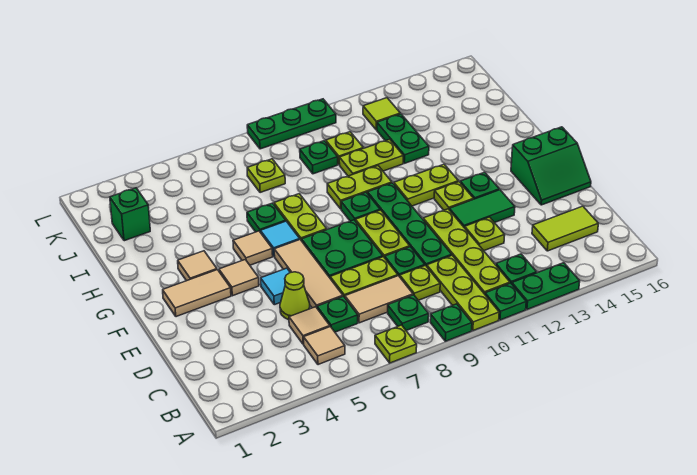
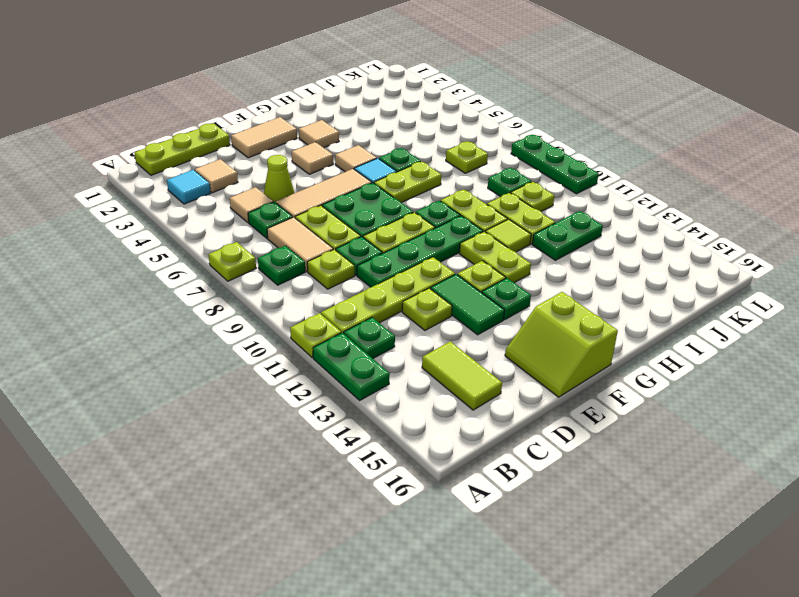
green plate A9 level 1 -> none
lime plate A10:C10 level 1 -> lime plate B1:D1 level 1
green plate A11 level 1 -> lime plate A11 level 1
tan tile B5 level 1 -> tan tile C3 level 1
cyan tile E5 level 1 -> cyan tile B3 level 1
green slope E15:F16 level 1 top F -> lime slope E15:F16 level 1 top F
tan tile F2:F3 level 1 -> tan tile E2:F2 level 1
green brick J2 level 1 -> none
lime tile K12 level 1 -> lime tile H11 level 1

